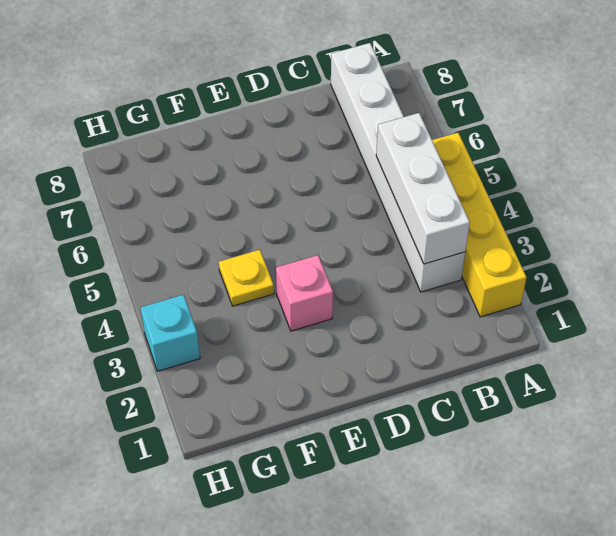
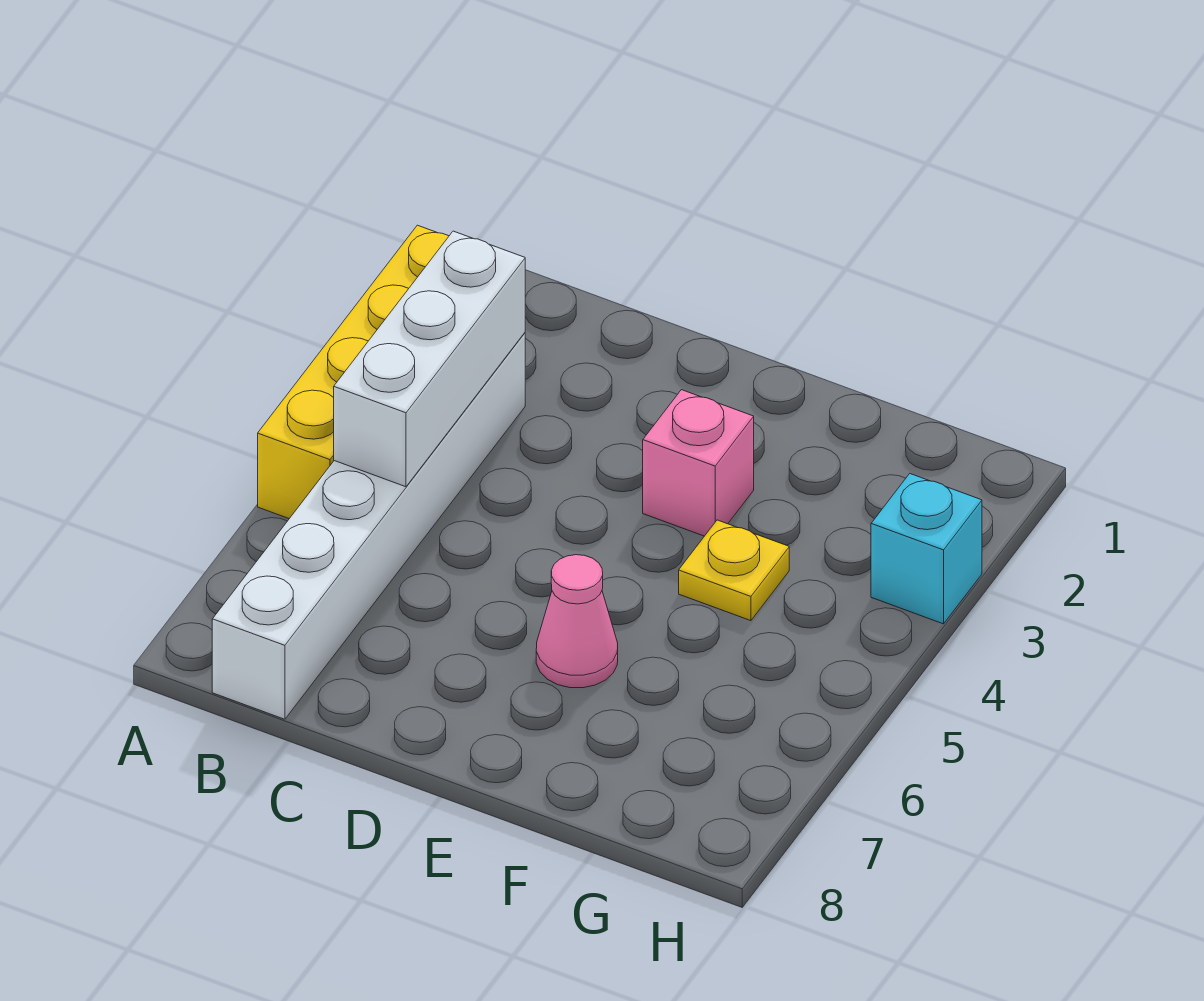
none -> pink cone E6 level 1

